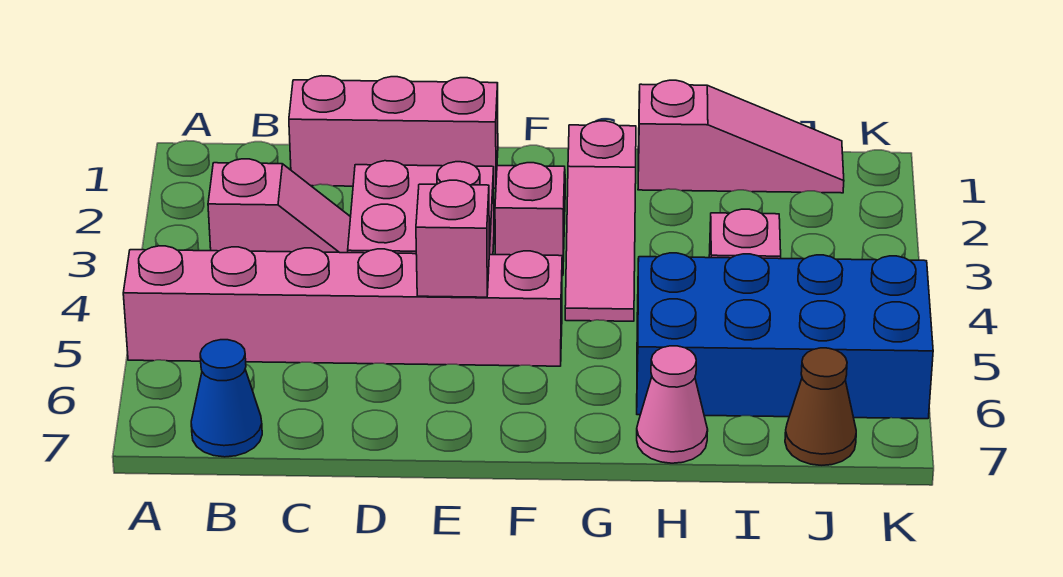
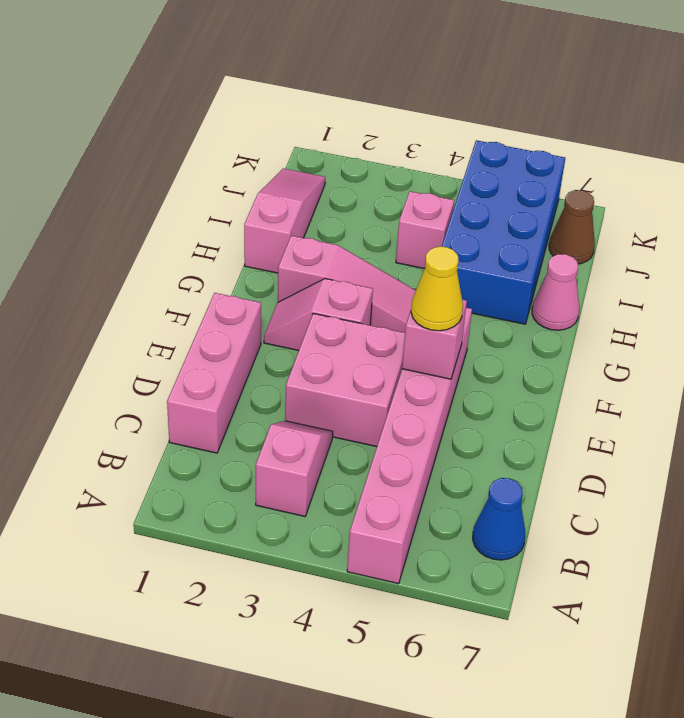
none -> yellow cone E5 level 3

